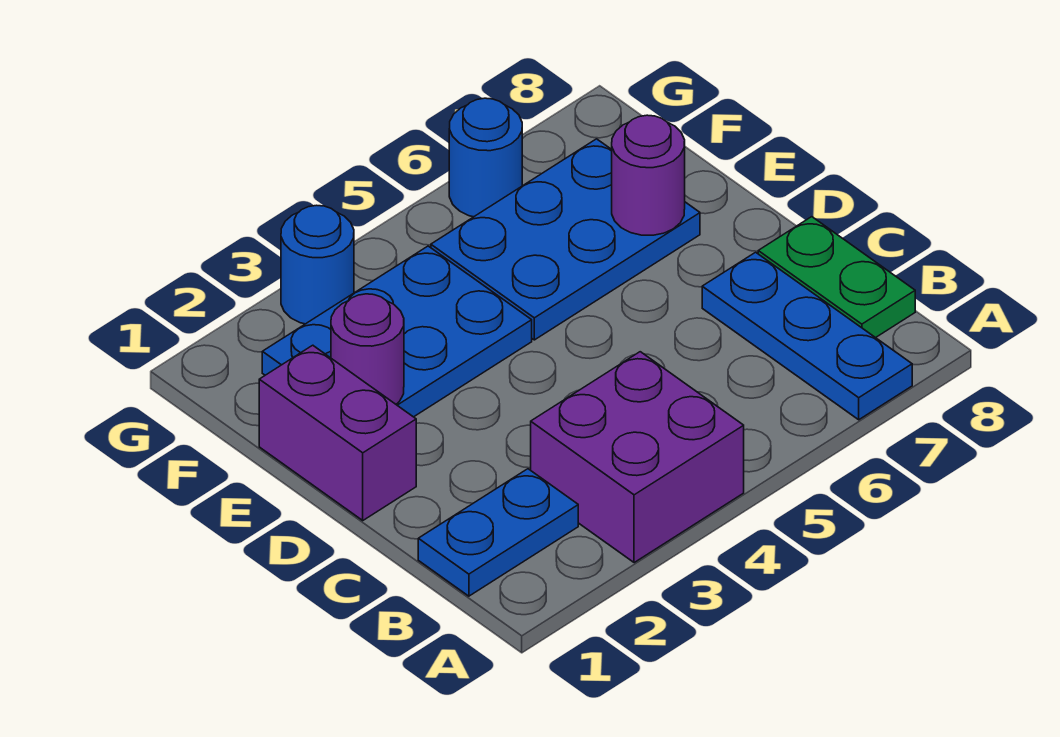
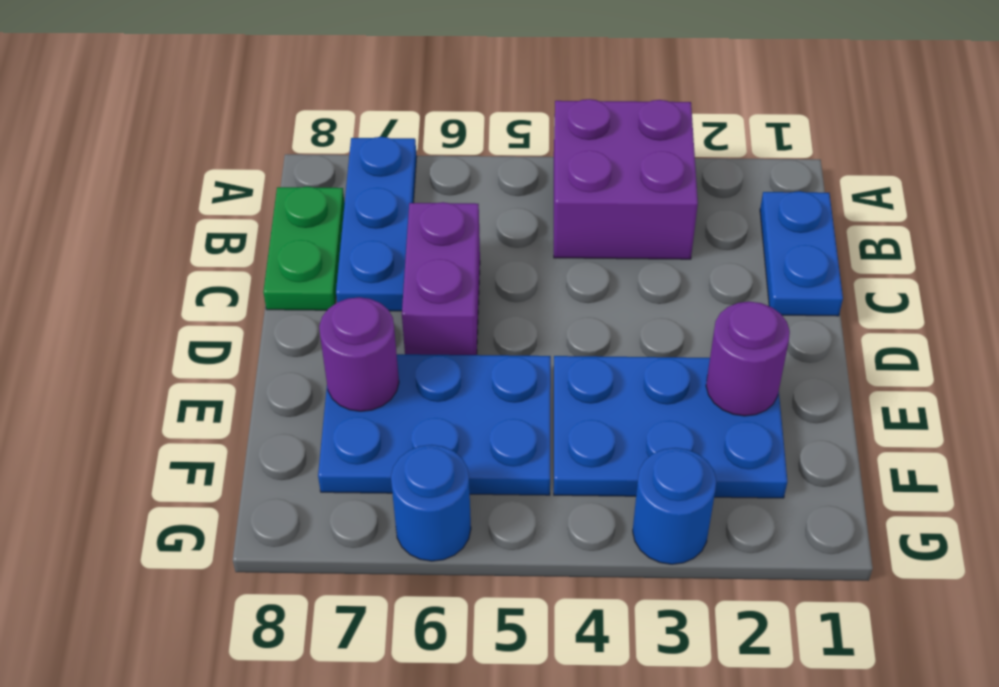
blue plate B1:B2 level 1 -> blue plate B1:C1 level 1
purple brick D1:E1 level 1 -> purple brick C6:D6 level 1

